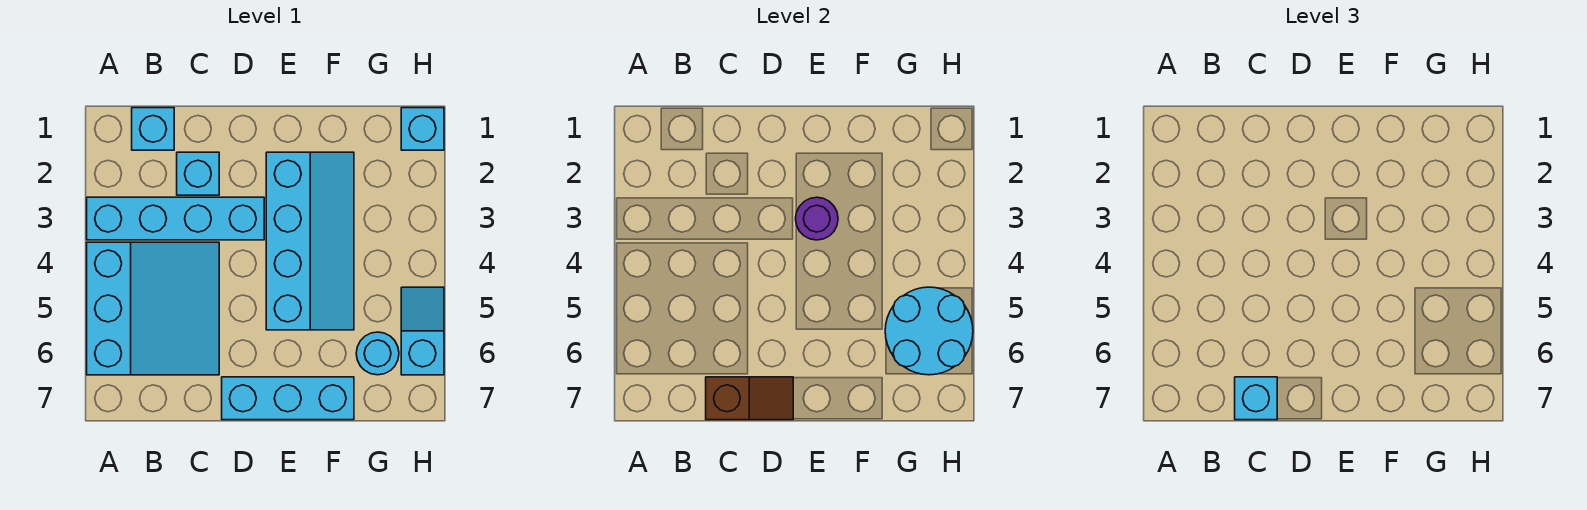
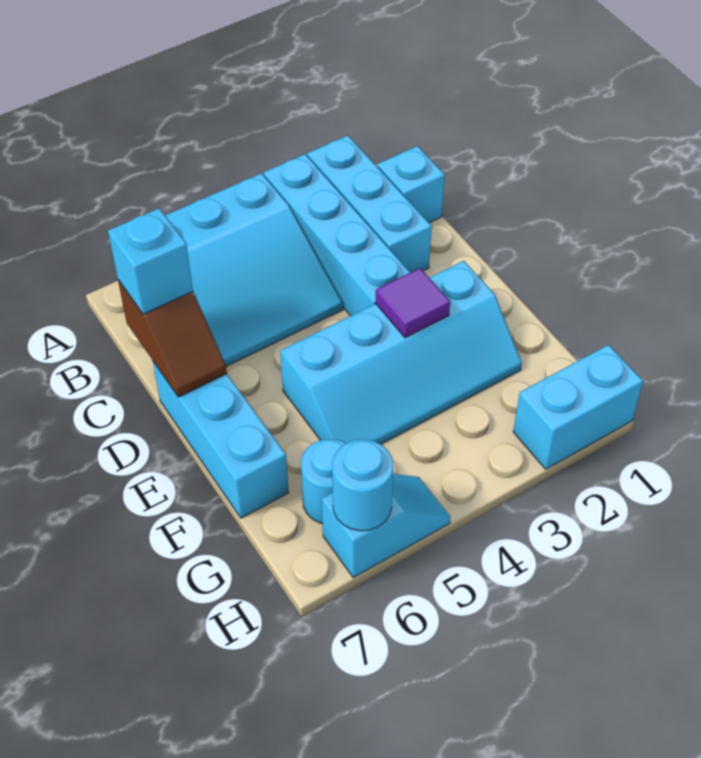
cyan brick C2 level 1 -> cyan brick A2:C2 level 1
purple round brick E3 level 2 -> purple tile E3 level 2
cyan round brick G5:H6 level 2 -> cyan round brick H6 level 2
cyan brick H1 level 1 -> cyan brick H1:H2 level 1

